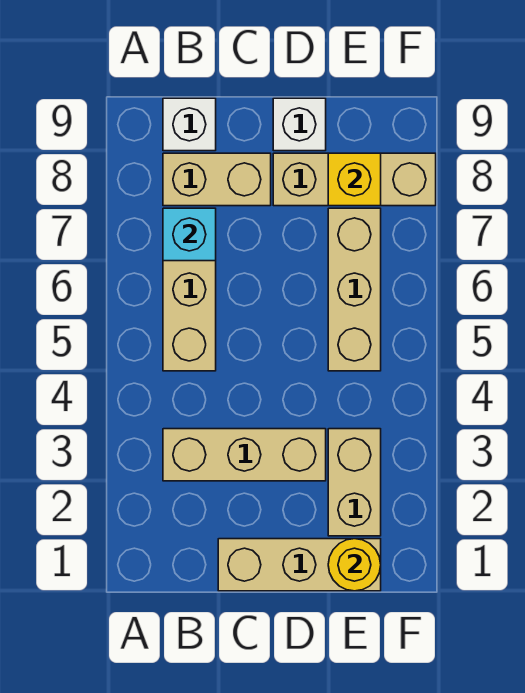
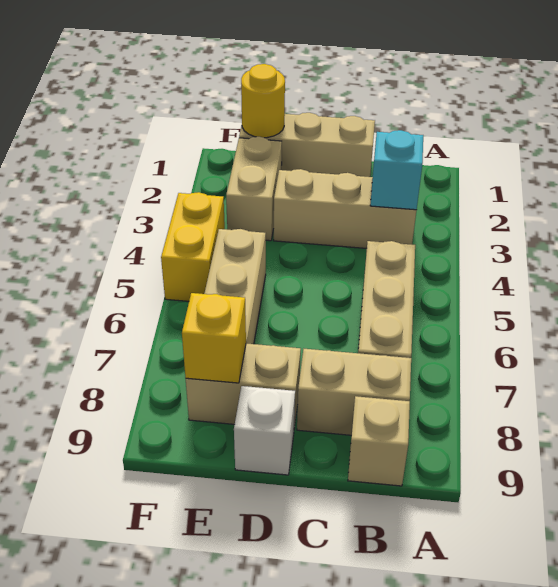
cyan brick B7 level 2 -> cyan brick B3 level 2
white brick B9 level 1 -> tan brick B9 level 1
tan brick D8:F8 level 1 -> tan brick D8:E8 level 1
none -> yellow brick F4:F5 level 1

